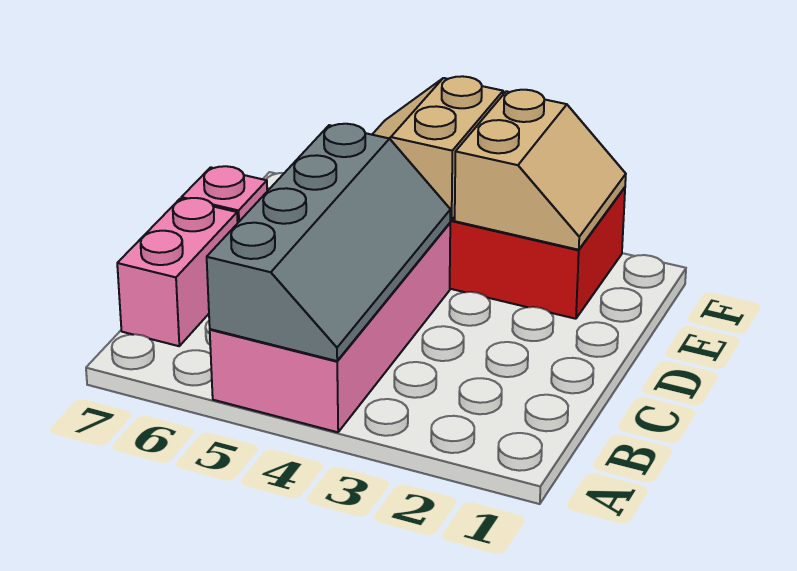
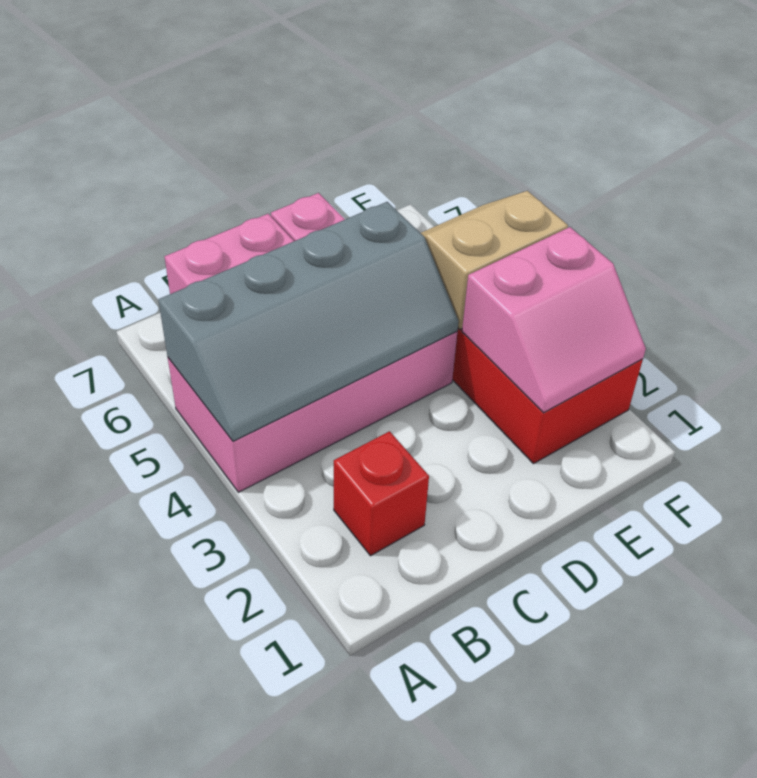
none -> red brick B2 level 1
tan slope E2:F3 level 2 top 3 -> pink slope E2:F3 level 2 top 3

